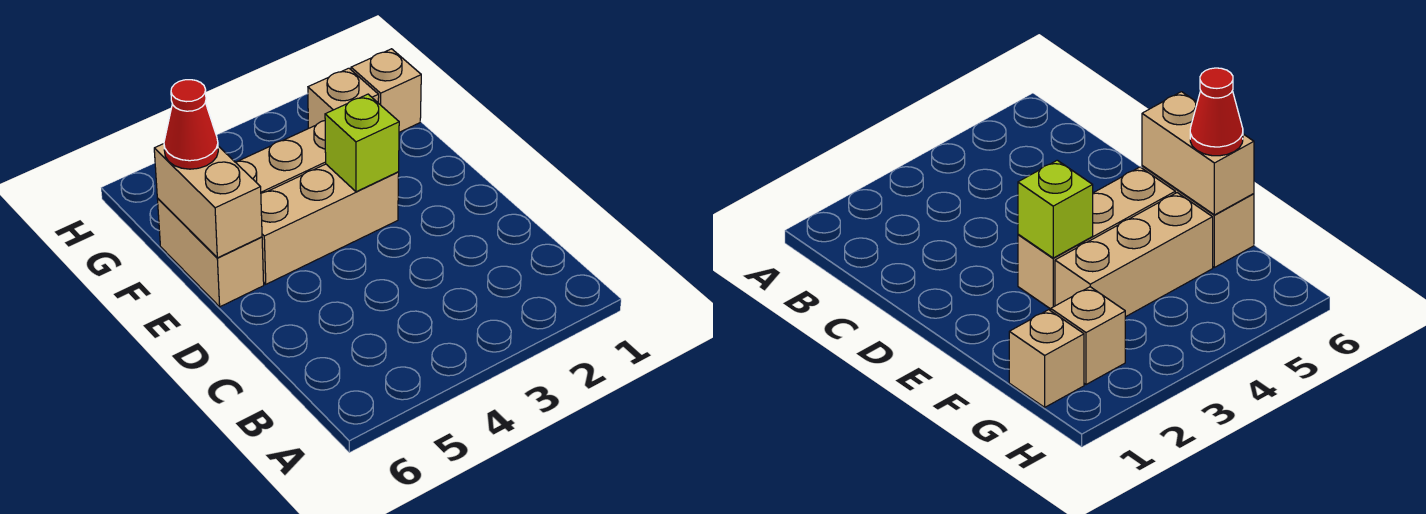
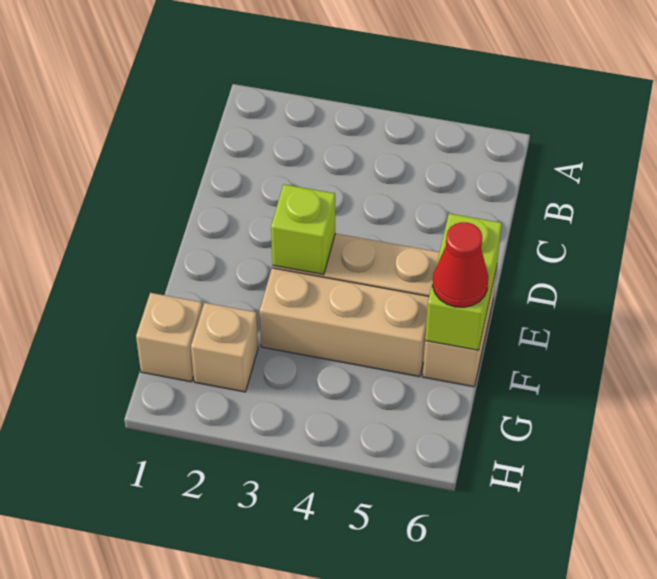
tan brick E6:F6 level 2 -> lime brick E6:F6 level 2

